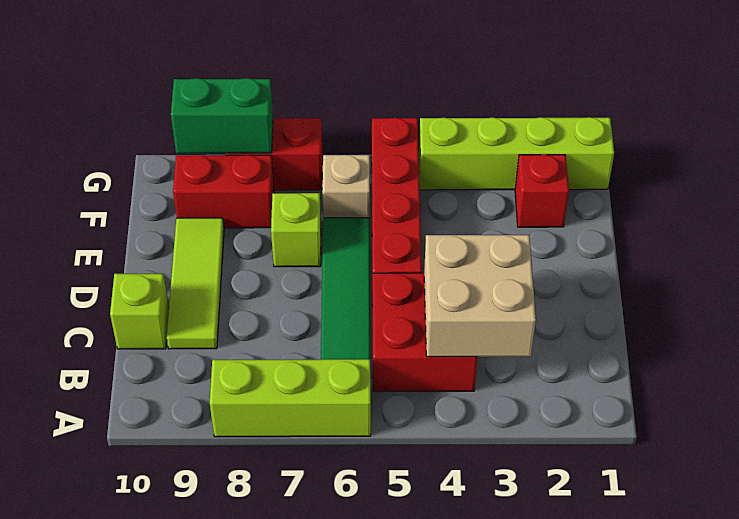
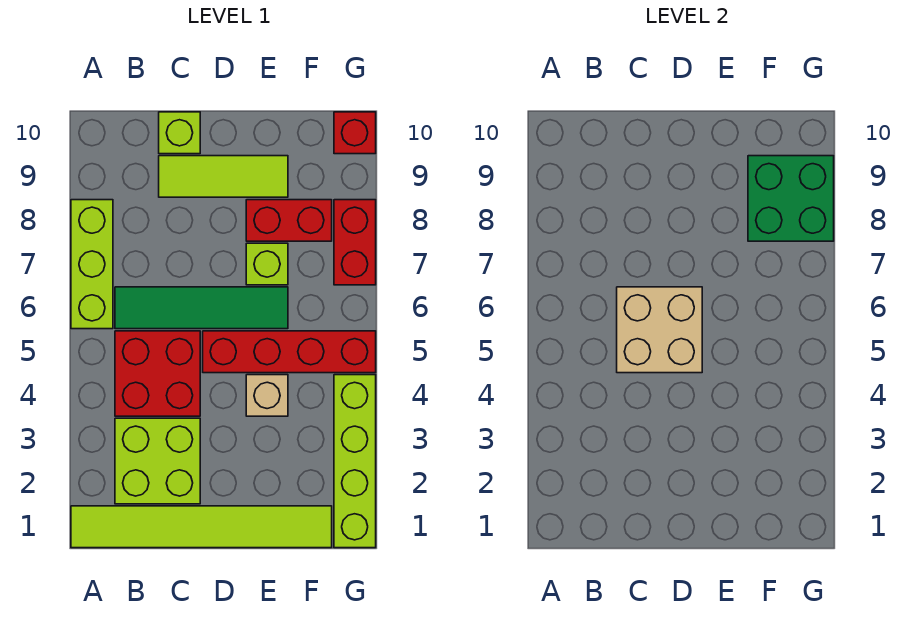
none -> lime tile A1:F1 level 1
none -> lime brick B2:C3 level 1
tan brick B3:C4 level 2 -> tan brick C5:D6 level 2
red brick F2 level 1 -> red brick G10 level 1
tan brick F6 level 1 -> tan brick E4 level 1
red brick F8:F9 level 1 -> red brick E8:F8 level 1
green brick G8:G9 level 2 -> green brick F8:G9 level 2

